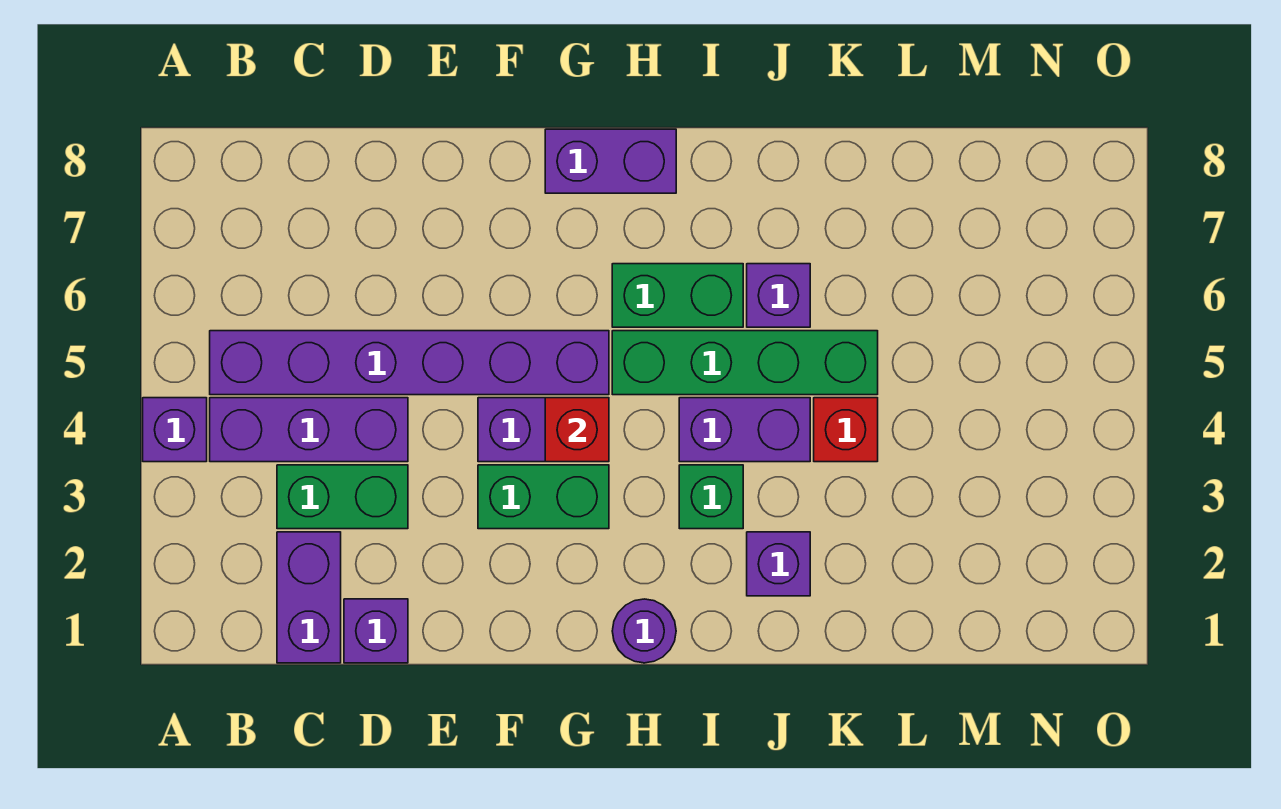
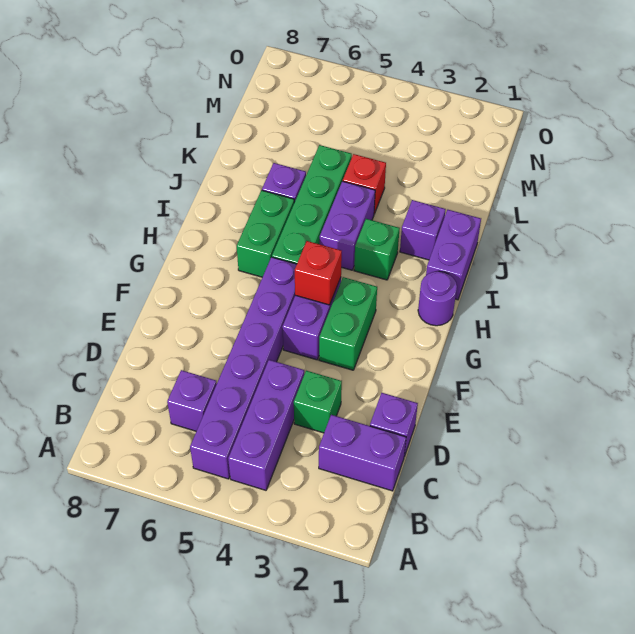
purple brick A4 level 1 -> purple brick C6 level 1
green brick C3:D3 level 1 -> green brick D3 level 1
purple brick G8:H8 level 1 -> purple brick I1:J1 level 1

